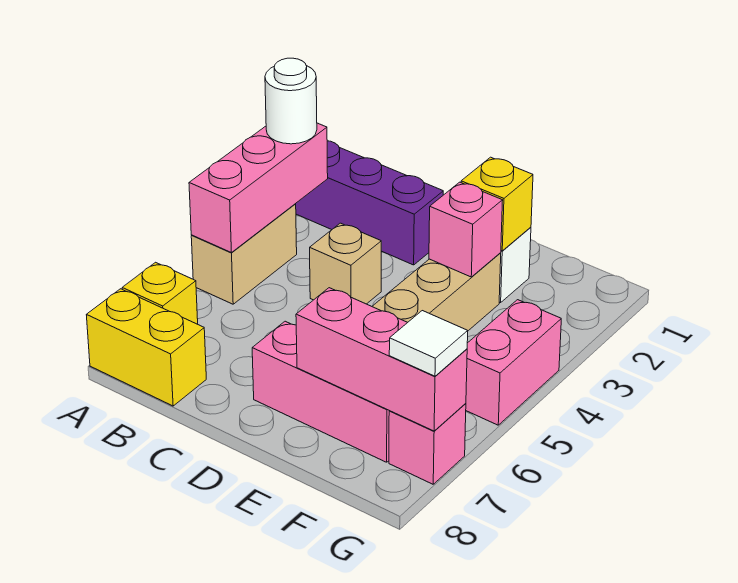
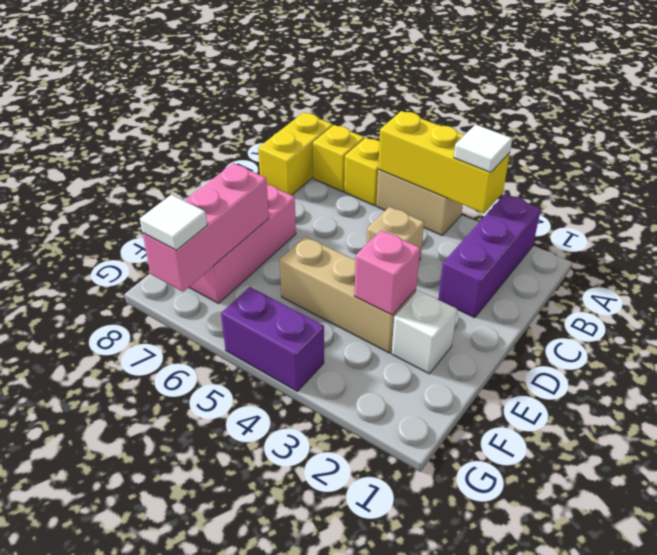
pink brick A3:A5 level 2 -> yellow brick A3:A5 level 2
white round brick A3 level 3 -> white tile A3 level 3
yellow brick E2 level 2 -> yellow brick A6 level 1
pink brick G4:G5 level 1 -> purple brick G4:G5 level 1
pink brick G7 level 1 -> none

